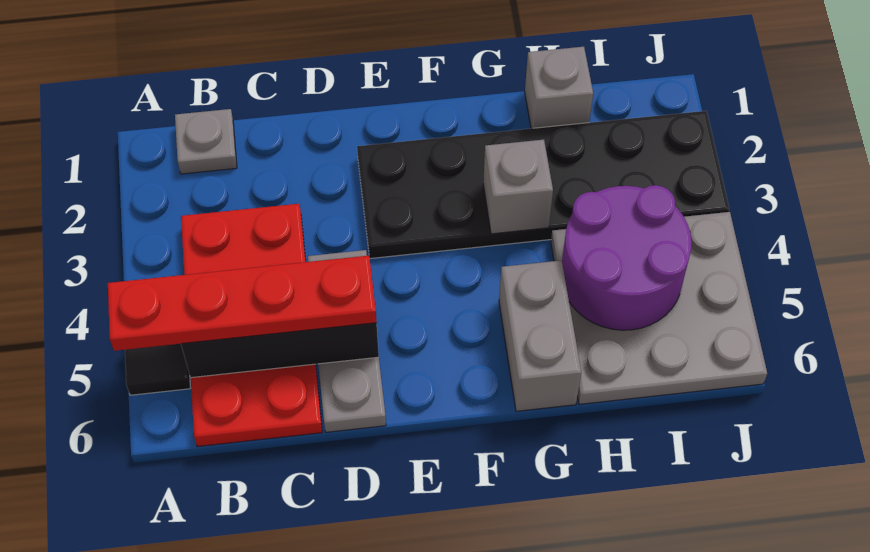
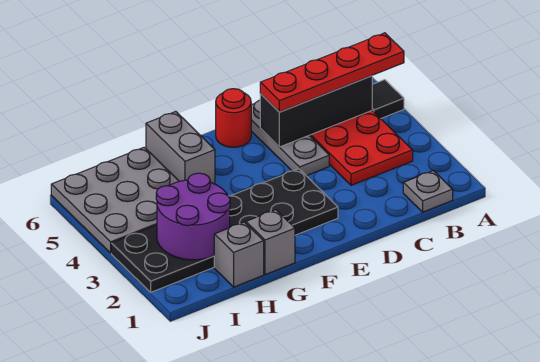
none -> red round brick E6 level 1
grey brick G3 level 2 -> grey brick G1 level 1
purple round brick H4:I5 level 2 -> purple round brick H2:I3 level 2

